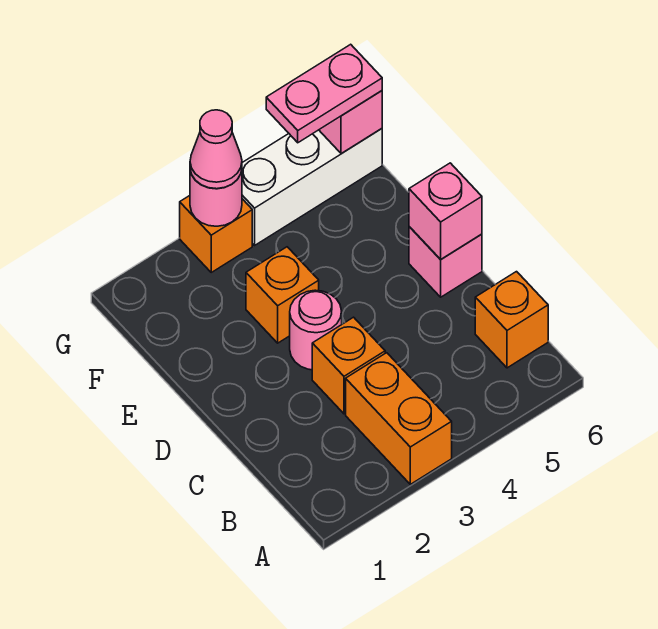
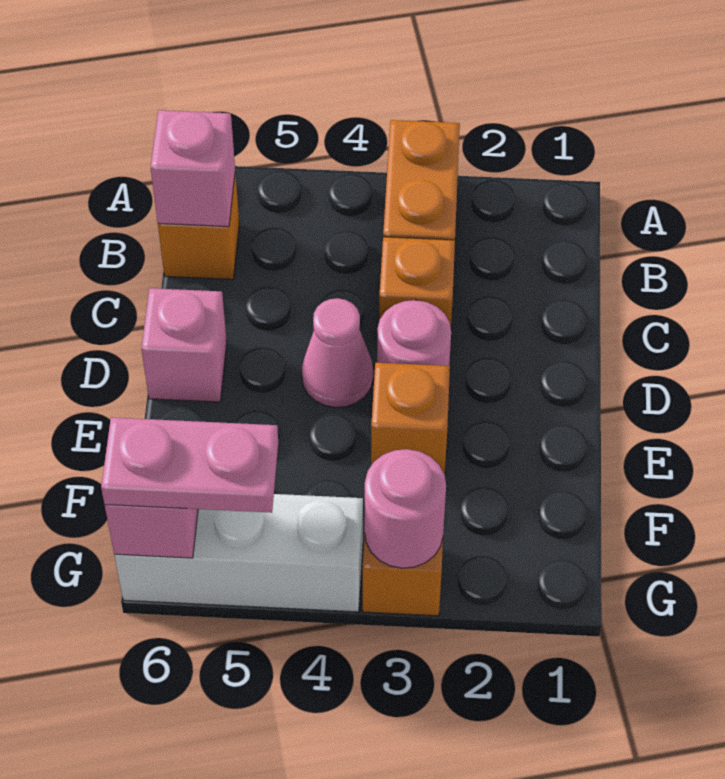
pink brick D6 level 2 -> pink brick B6 level 2
pink cone G3 level 3 -> pink cone D4 level 1

